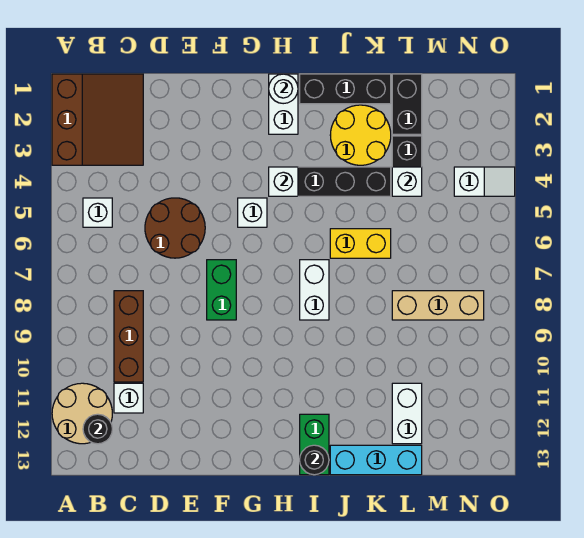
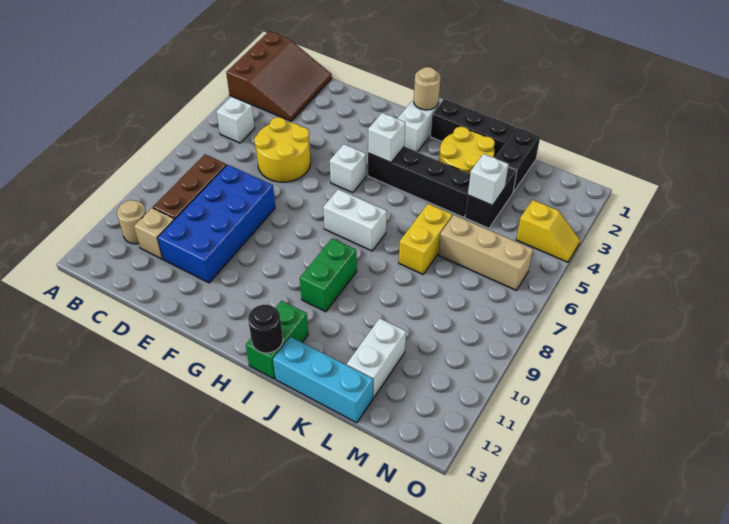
tan round brick A11:B12 level 1 -> tan round brick B11 level 1
black round brick B12 level 2 -> none
white brick C11 level 1 -> tan brick C11 level 1
brown round brick D5:E6 level 1 -> yellow round brick D5:E6 level 1
none -> blue brick D8:E11 level 1
green brick F7:F8 level 1 -> green brick I9:I10 level 1
white round brick H1 level 2 -> tan round brick H1 level 2
white brick I7:I8 level 1 -> white brick H7:I7 level 1
yellow brick J6:K6 level 1 -> yellow brick K6:K7 level 1
tan brick L8:N8 level 1 -> tan brick L6:N6 level 1
white slope N4:O4 level 1 top N -> yellow slope N4:O4 level 1 top N

